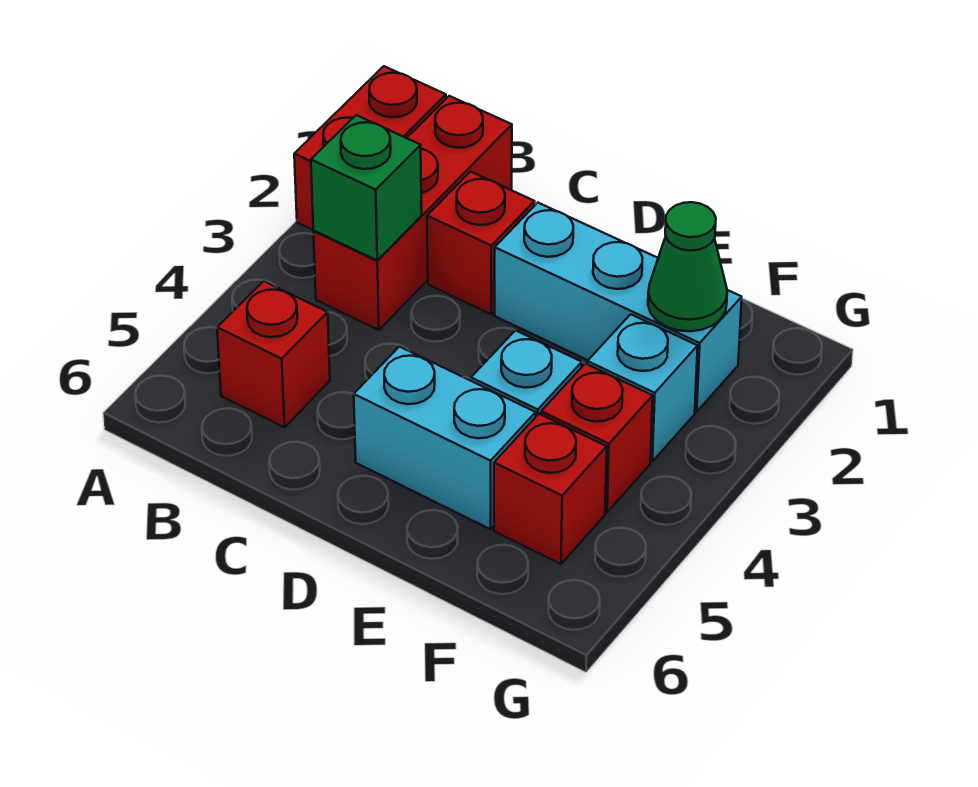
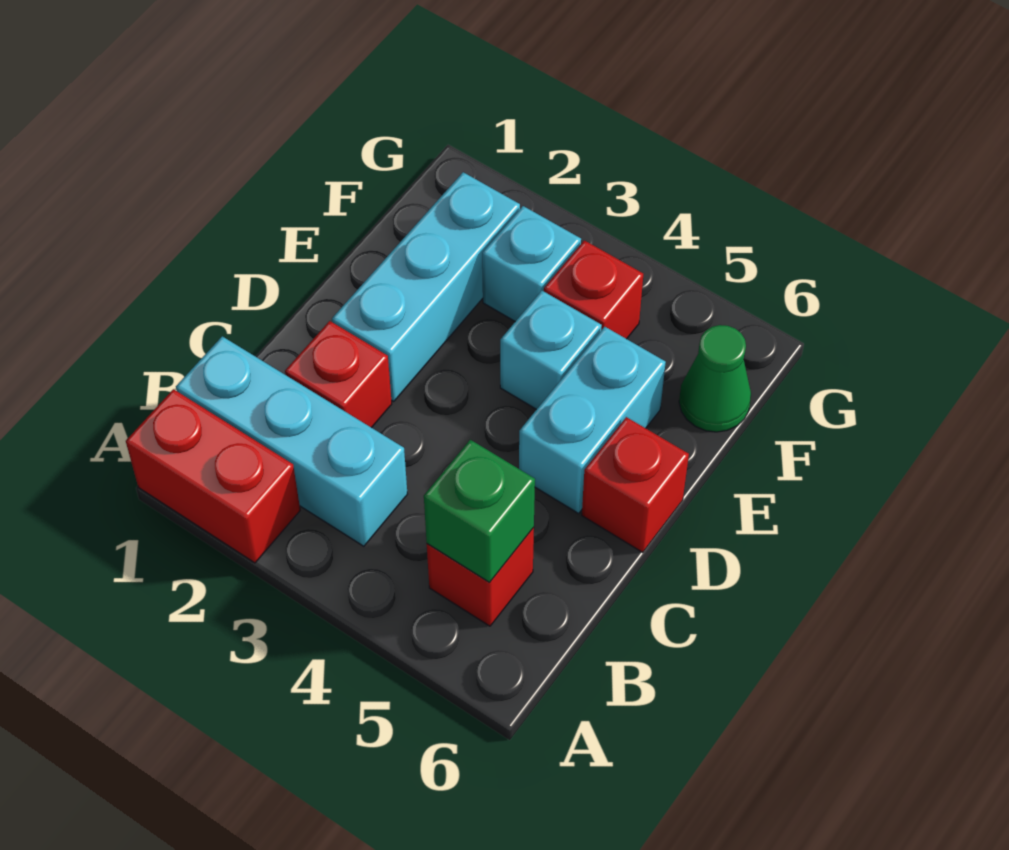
red brick B1:B3 level 1 -> cyan brick B1:B3 level 1
green brick B3 level 2 -> green brick B5 level 2
green cone F2 level 2 -> green cone F6 level 1
red brick F5 level 1 -> red brick D6 level 1

